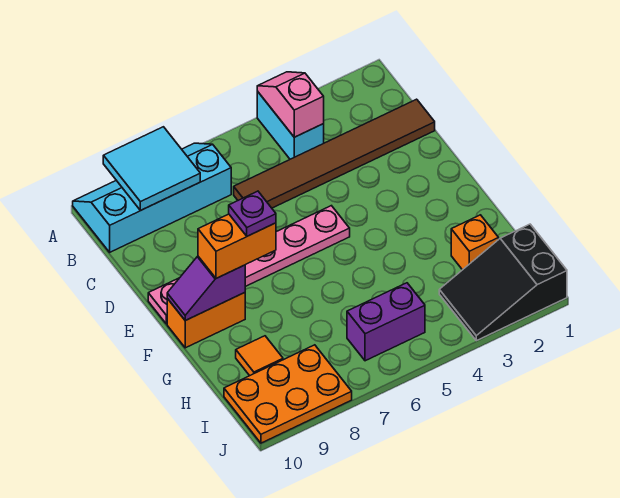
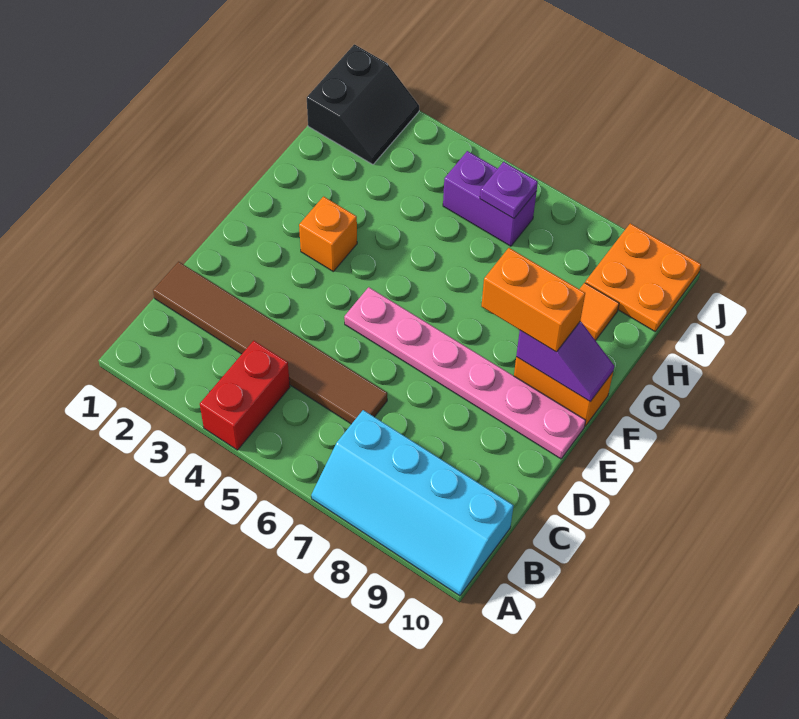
cyan brick A4:B4 level 1 -> red brick A4:B4 level 1
pink slope A4:B4 level 2 top B -> none
cyan tile A8:B9 level 2 -> none
purple plate F8 level 4 -> purple plate I6 level 2
orange brick H2 level 1 -> orange brick F3 level 1
black slope I1:J3 level 1 top 1 -> black slope I1:J2 level 1 top 1
orange plate I8:J10 level 1 -> orange plate I9:J10 level 1

